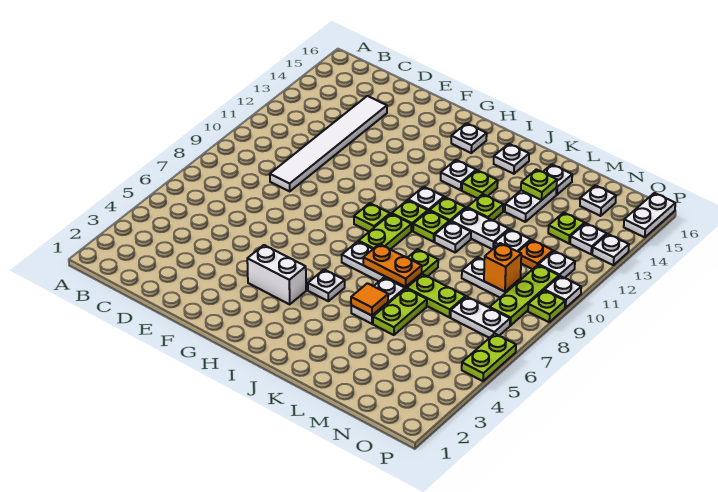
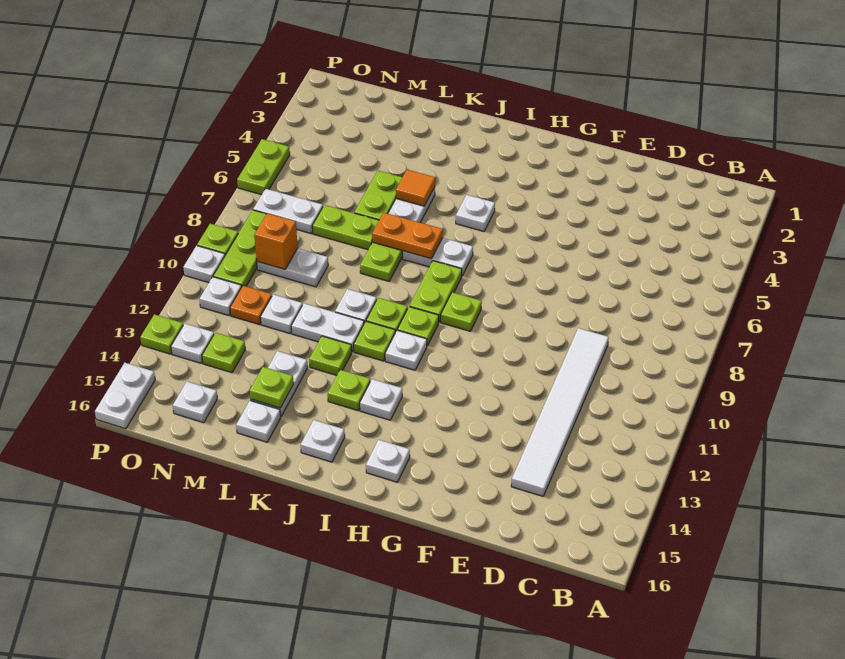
white brick G4:H4 level 1 -> none
white plate P13 level 1 -> lime plate P13 level 1

